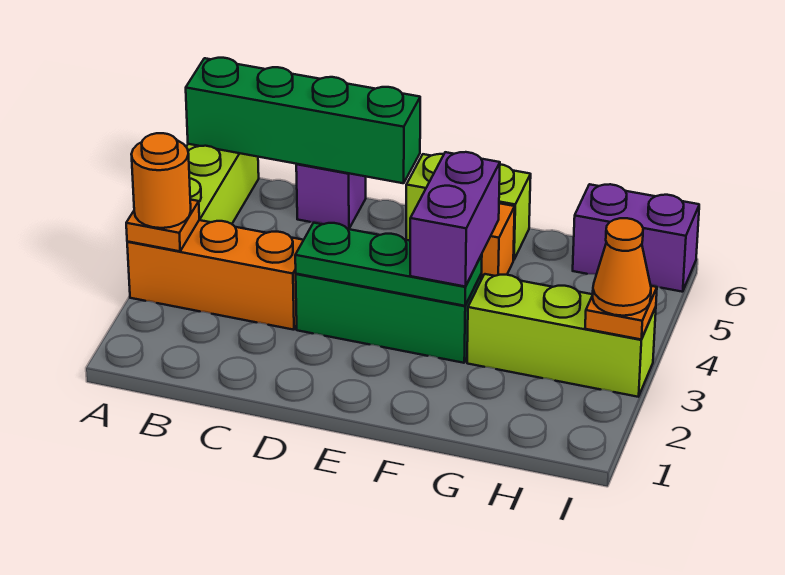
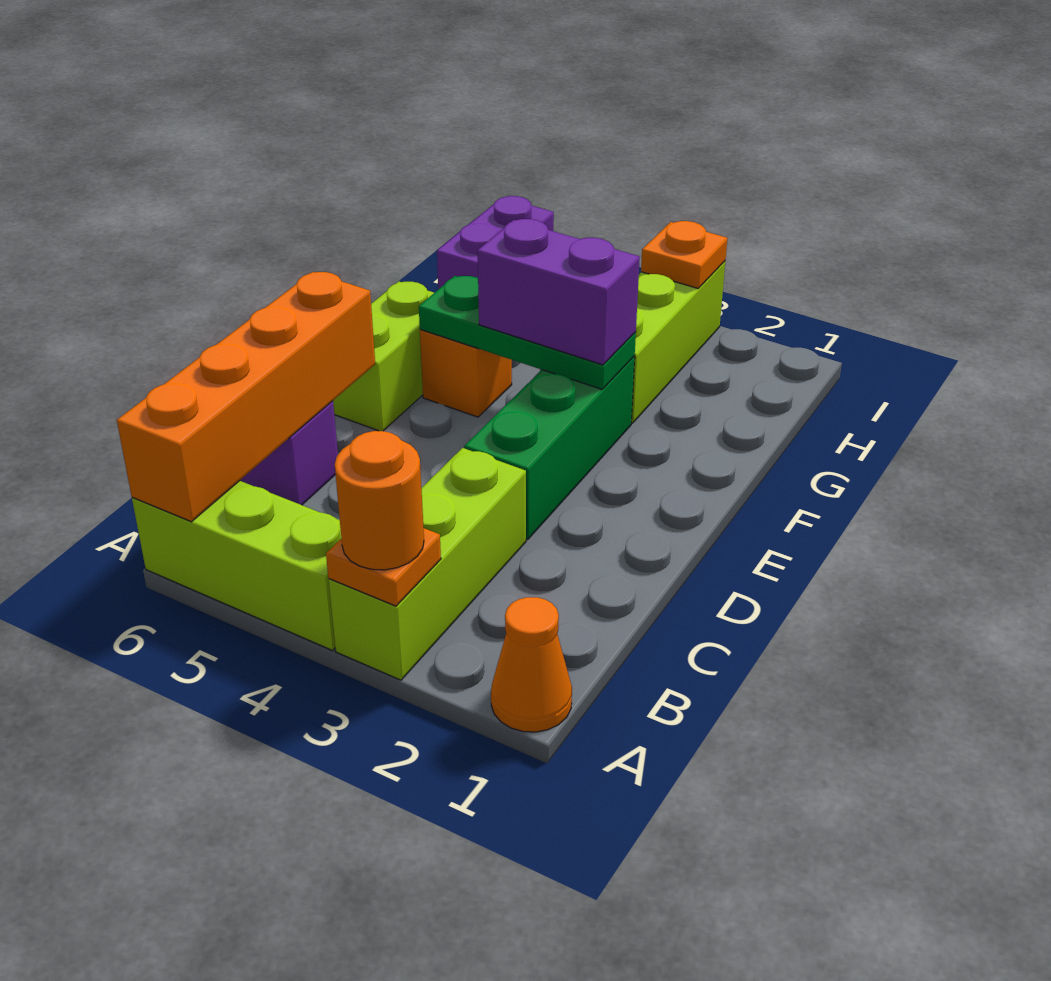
orange brick A3:C3 level 1 -> lime brick A3:C3 level 1
green brick A6:D6 level 2 -> orange brick A6:D6 level 2
green plate D3:F3 level 2 -> green plate F3:F5 level 2
orange cone I3 level 3 -> orange cone A1 level 1

